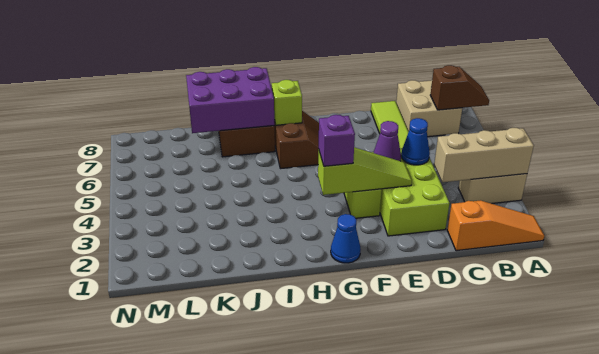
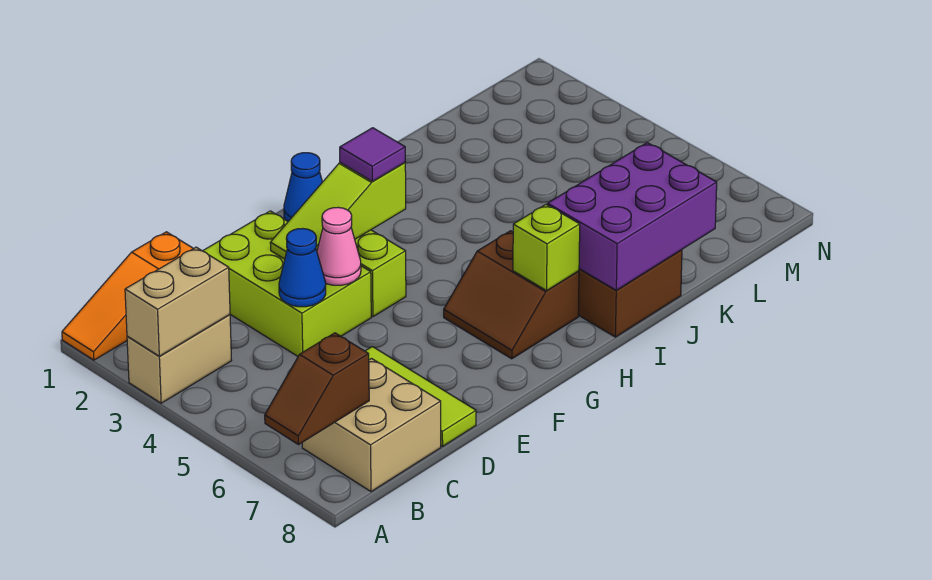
tan brick A3:C3 level 2 -> tan brick A3:B3 level 2
purple cone E4 level 2 -> pink cone E4 level 2
purple brick G3 level 3 -> purple tile G3 level 3

